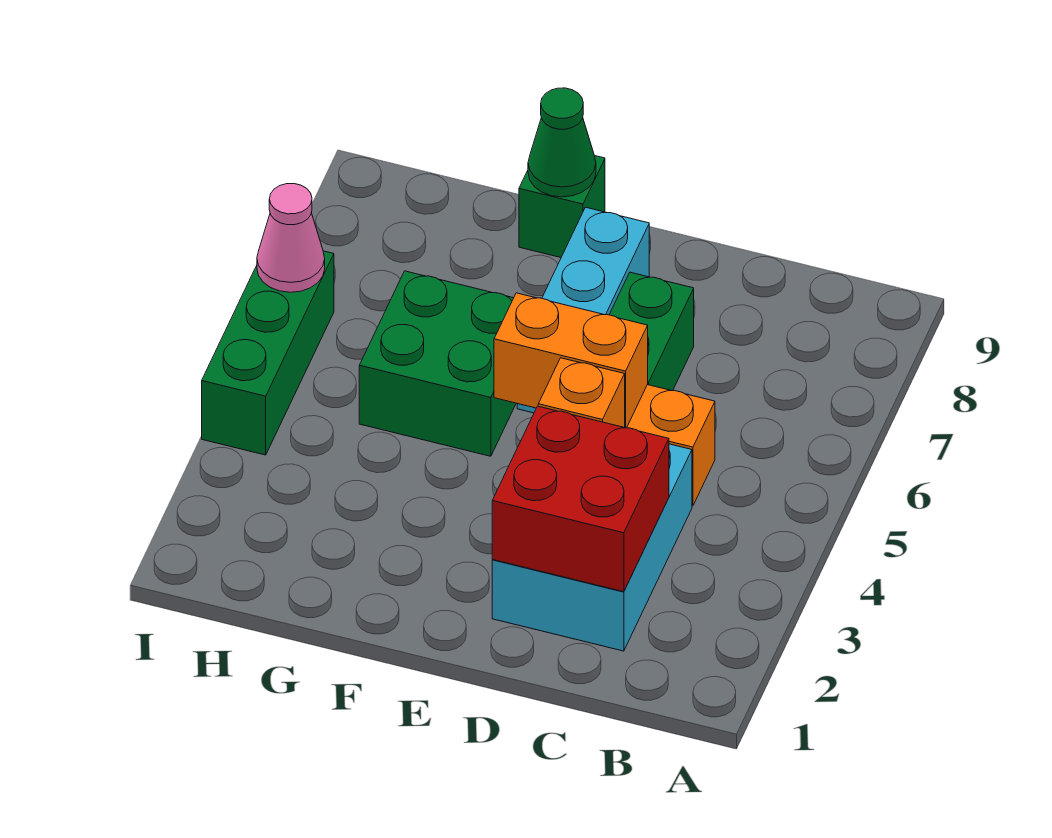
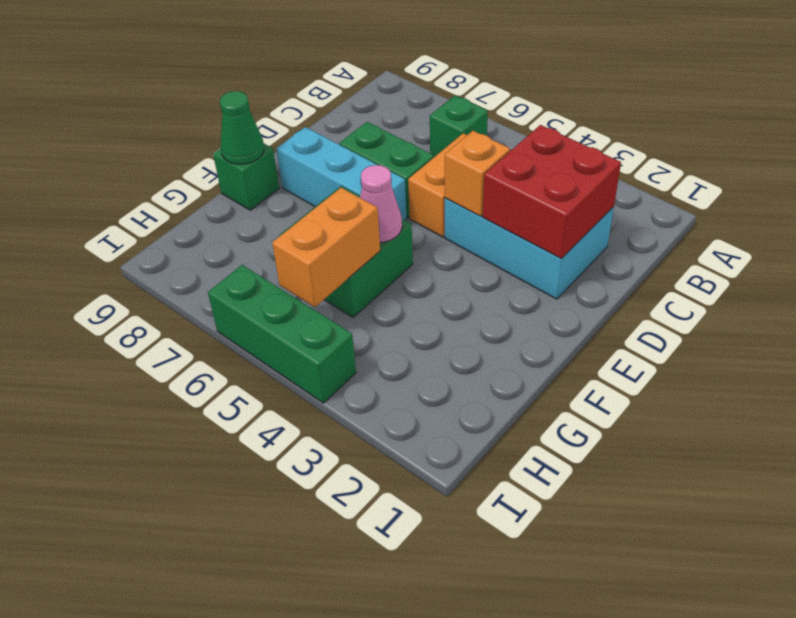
none -> green brick B6 level 1
orange brick D5:E5 level 2 -> orange brick G5:H5 level 2
pink cone I6 level 2 -> pink cone F5 level 2

